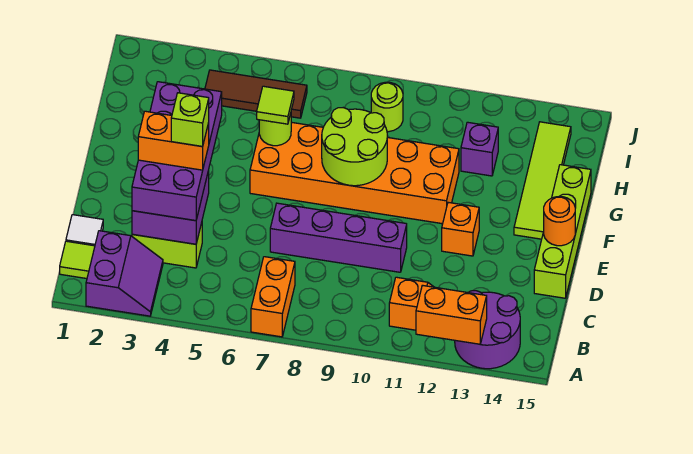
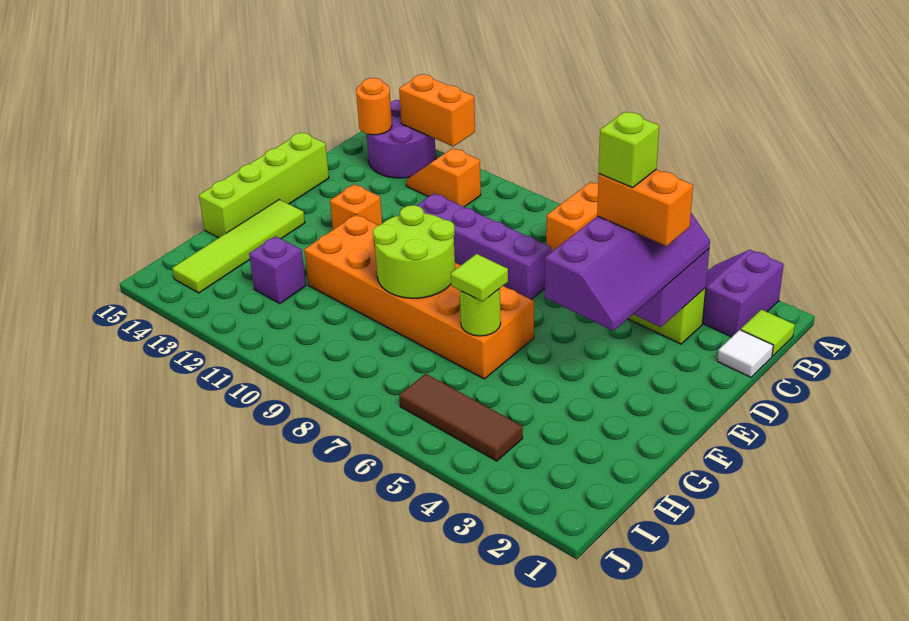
purple brick C3:F4 level 3 -> purple slope C3:F4 level 3 top 4
orange round brick E15 level 2 -> orange round brick B14 level 2
lime round brick I9 level 1 -> none

